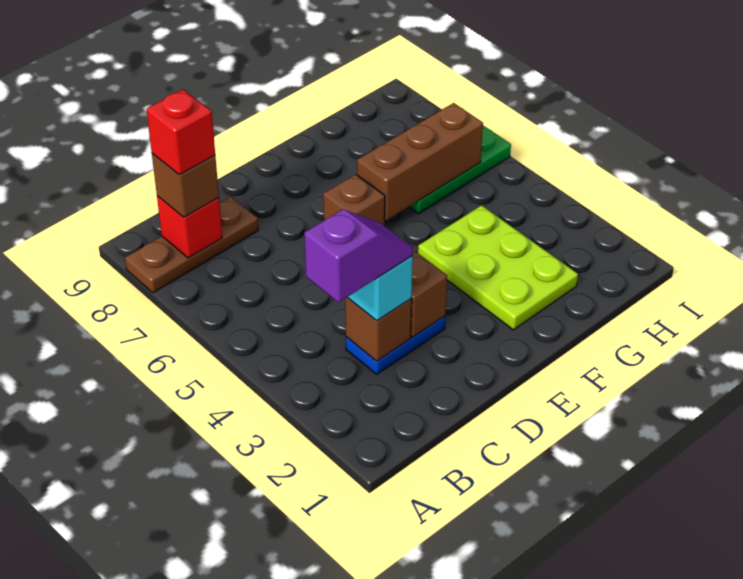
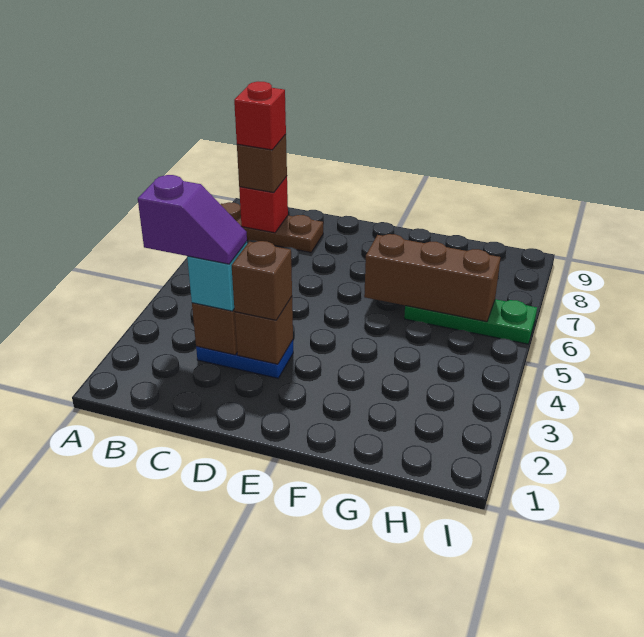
brown brick E6 level 1 -> brown brick D3 level 3
lime plate F2:G4 level 1 -> none

